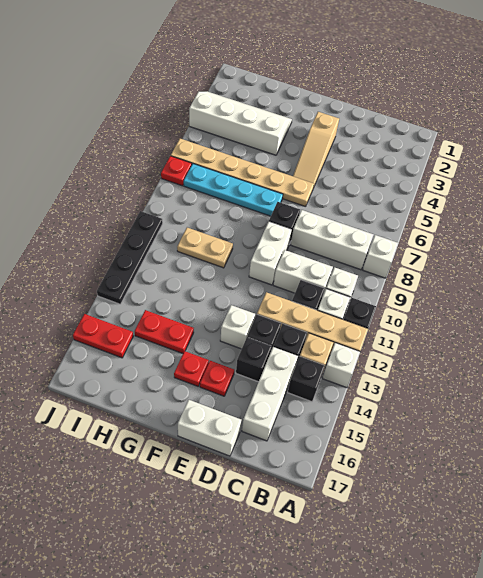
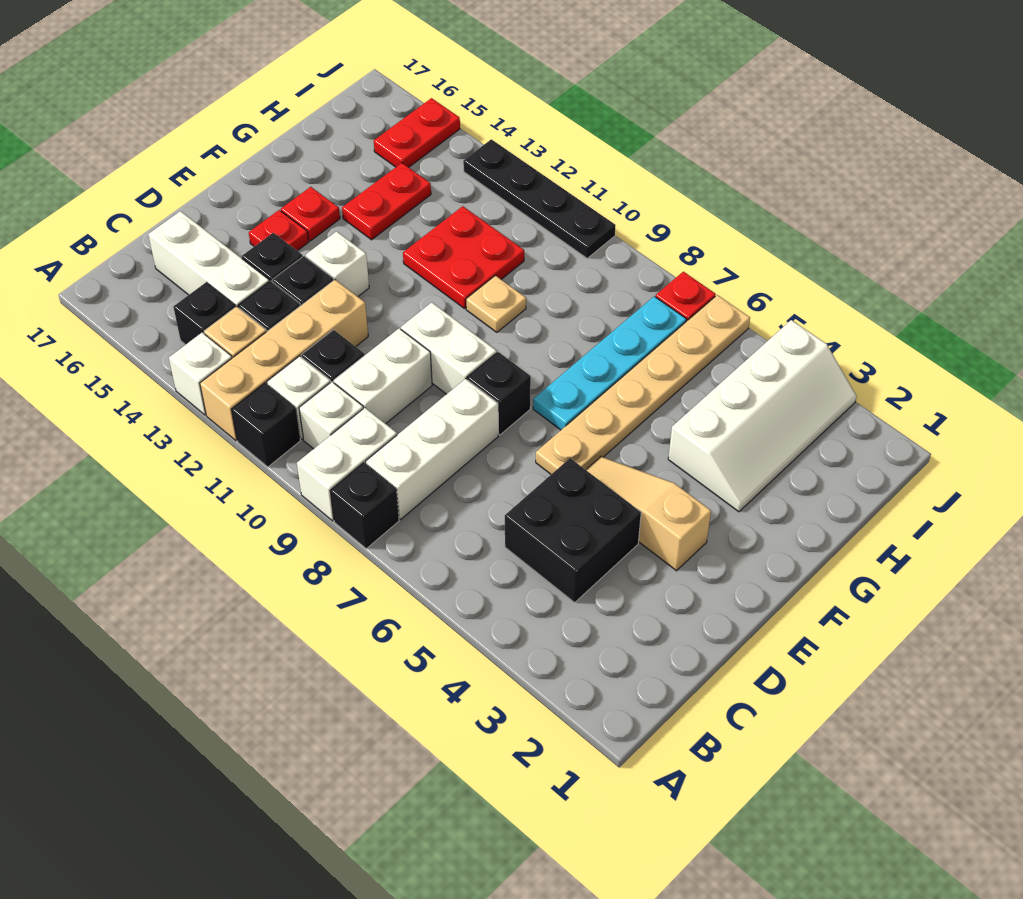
white brick A8 level 1 -> black brick A8 level 1
none -> black brick C4:D5 level 1
white brick D17:E17 level 1 -> white brick A9:B9 level 1
tan plate G10:H10 level 1 -> tan plate G10 level 1
none -> red plate G11:H12 level 1

